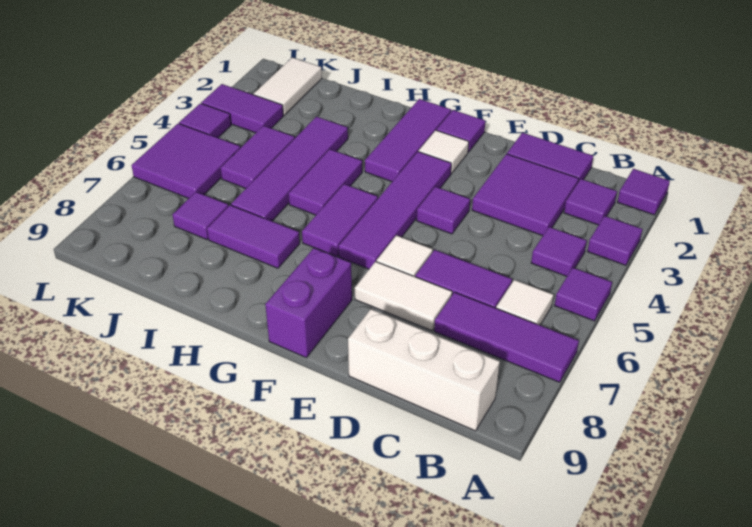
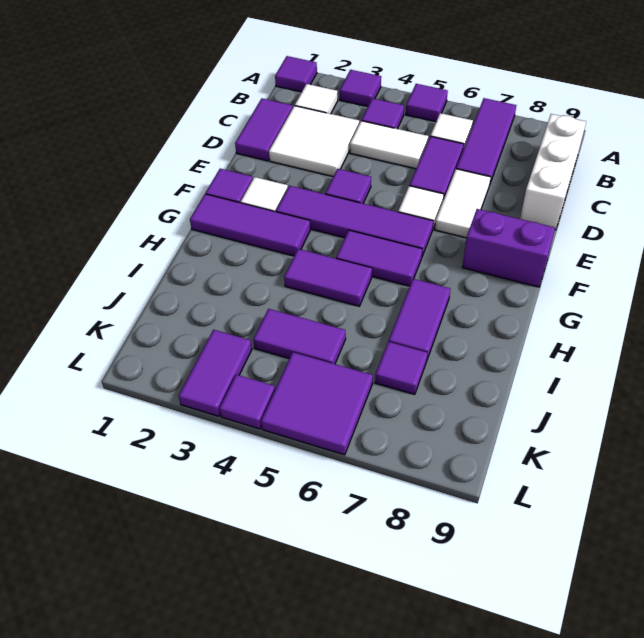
purple tile B2 level 1 -> white tile B2 level 1
purple tile C2:D3 level 1 -> white tile C2:D3 level 1
purple tile I3:I6 level 1 -> none
white tile K1:K2 level 1 -> white tile C4:C5 level 1

